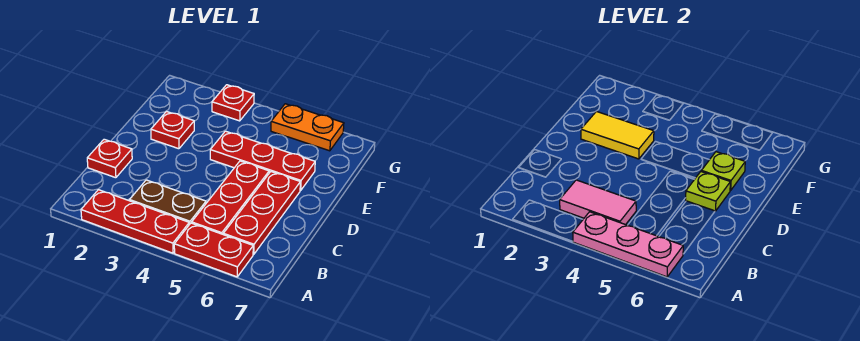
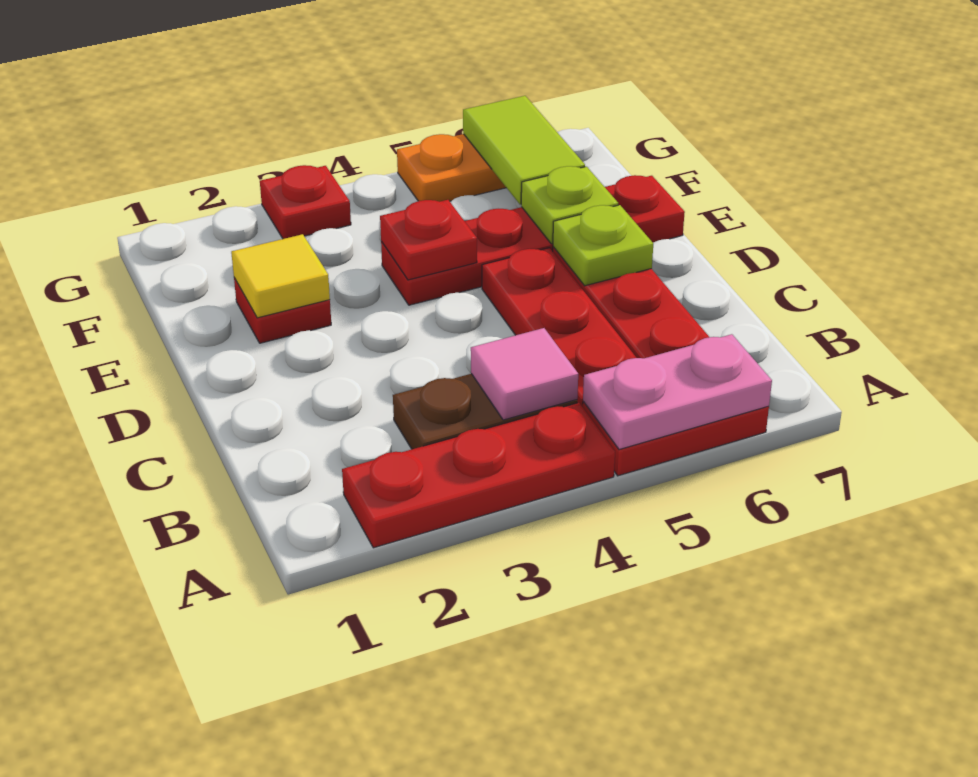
pink plate A4:A6 level 2 -> pink plate A5:A6 level 2
pink tile B3:B4 level 2 -> pink tile B4 level 2
red plate C1 level 1 -> red plate E4 level 2
yellow tile E2:E3 level 2 -> yellow tile E2 level 2
red plate E4:E6 level 1 -> red plate E4:E7 level 1
none -> lime tile F6:G6 level 2

